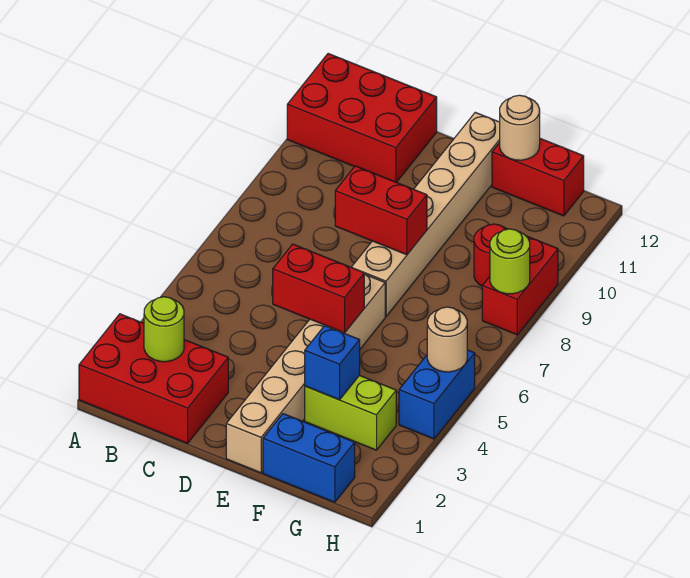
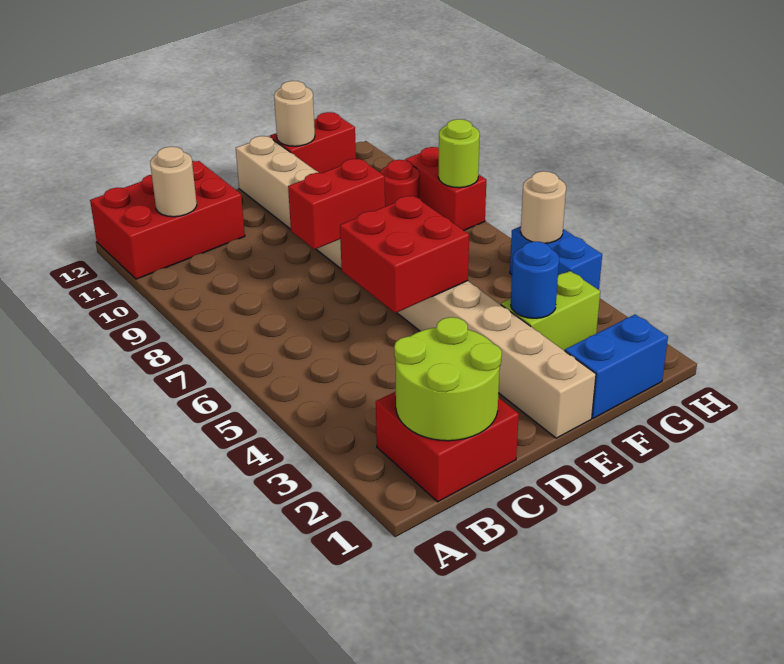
red brick A1:C2 level 1 -> red brick B1:C2 level 1
lime round brick B2 level 2 -> lime round brick B1:C2 level 2
none -> tan round brick B11 level 2
red brick D5:E5 level 2 -> red brick D5:E6 level 2
blue brick F3 level 2 -> blue round brick F3 level 2

